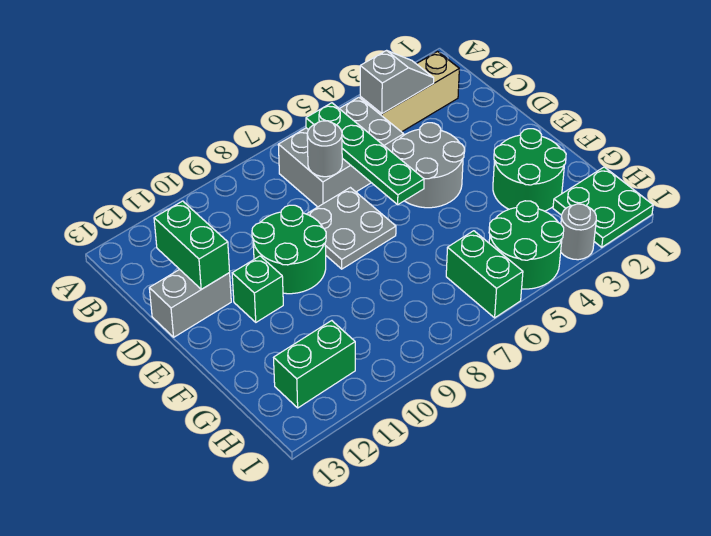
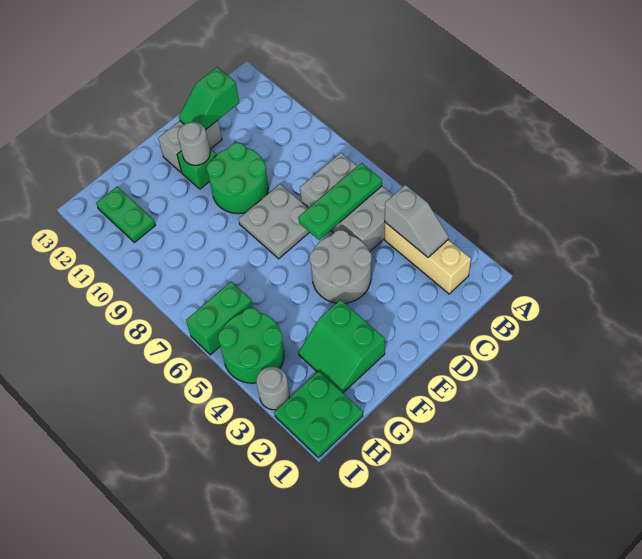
green plate B6:E6 level 2 -> green plate B6:D6 level 2
grey round brick C7 level 2 -> grey round brick E11 level 2
green brick C12:D12 level 2 -> green slope C12:D12 level 2 top C
grey brick D12:D13 level 1 -> grey brick D12:E12 level 1
green round brick F2:G3 level 1 -> green slope F2:G3 level 1 top F
green brick H11:H12 level 1 -> green plate H11:H12 level 1

